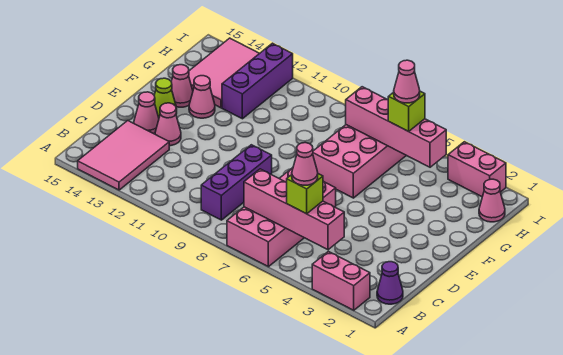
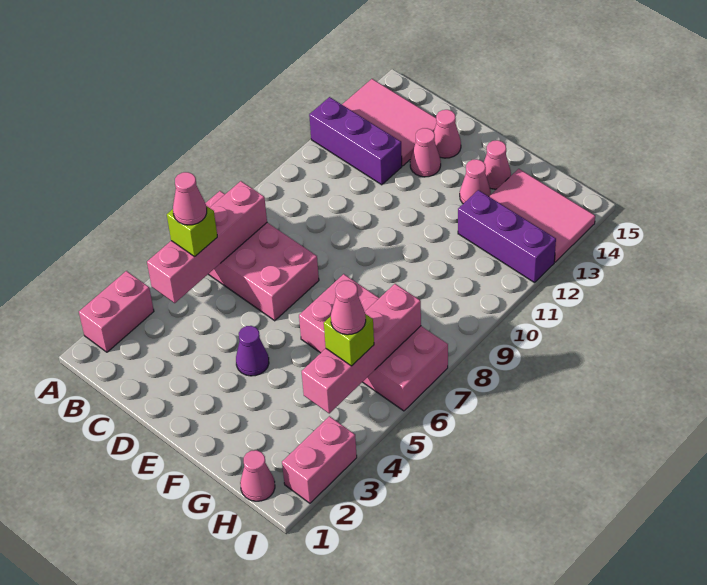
purple cone B1 level 1 -> purple cone E4 level 1
purple brick B9:D9 level 1 -> purple brick A12:C12 level 1
lime cone E14 level 1 -> none

